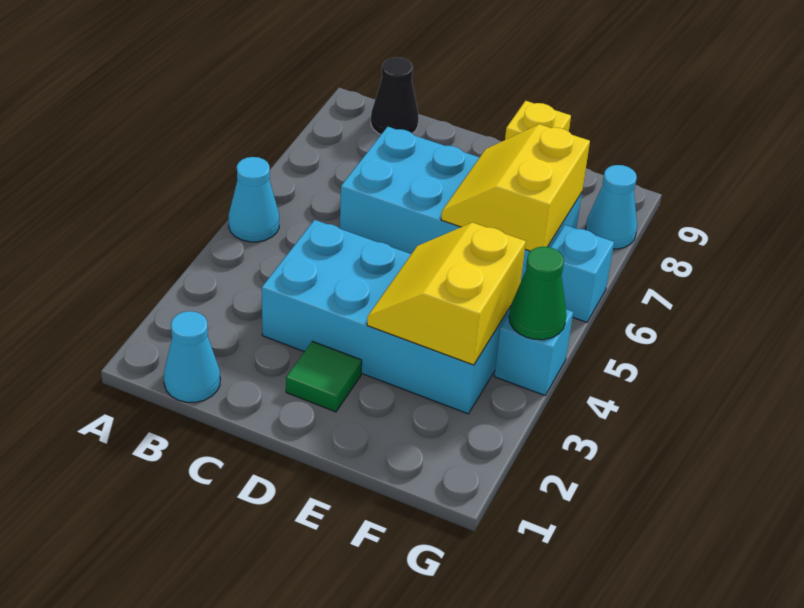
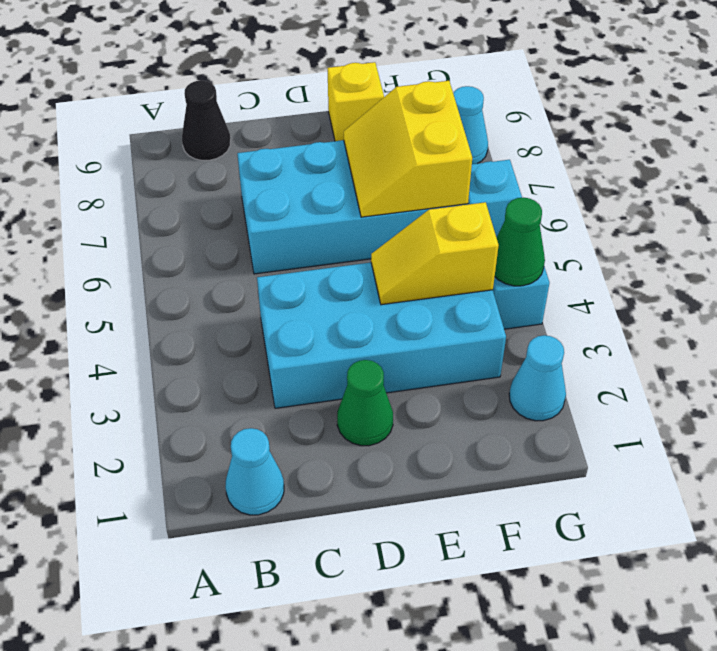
cyan cone A5 level 1 -> cyan cone G2 level 1
green tile D2 level 1 -> green cone D2 level 1
yellow slope E3:F4 level 2 top F -> yellow slope E4:F4 level 2 top F

